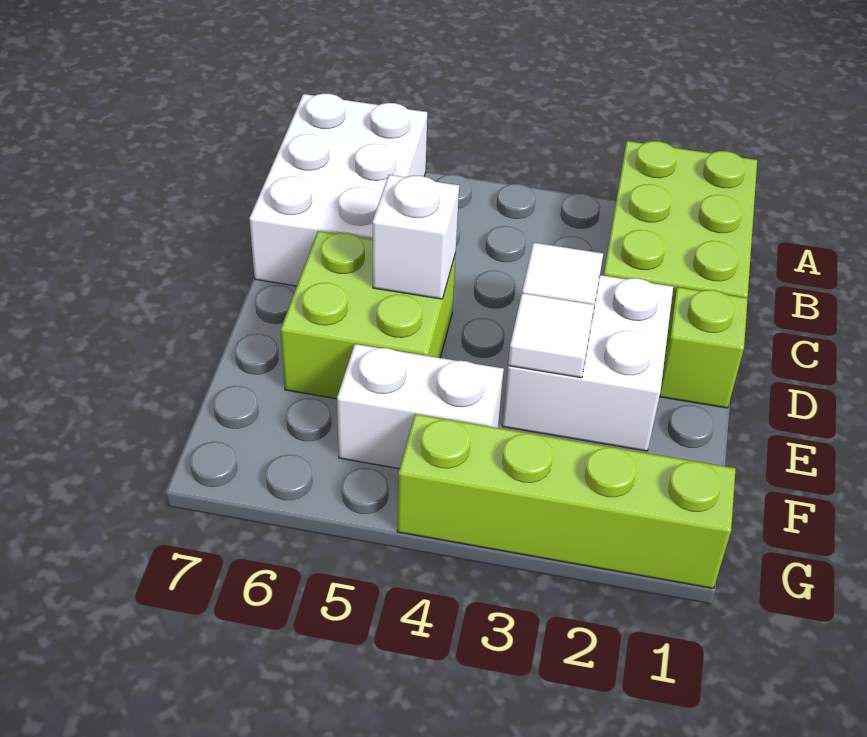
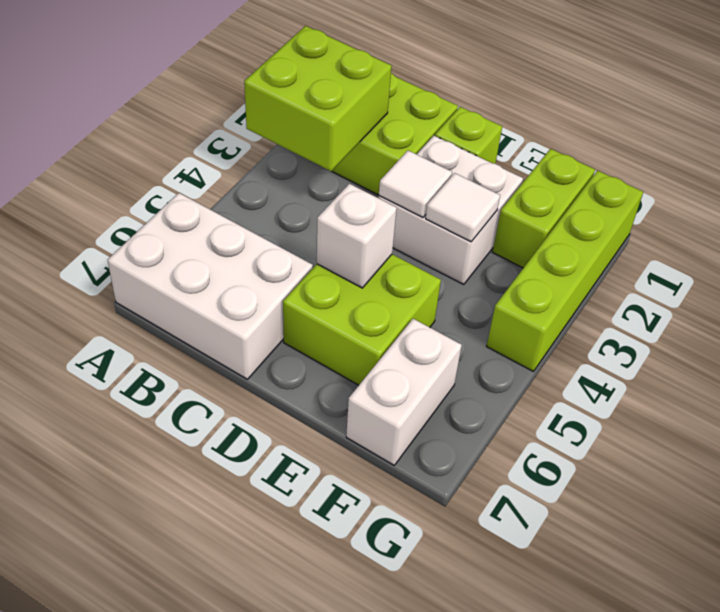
none -> lime brick A2:B3 level 2
none -> lime brick F1:F2 level 1
white brick F4:F5 level 1 -> white brick F6:F7 level 1

